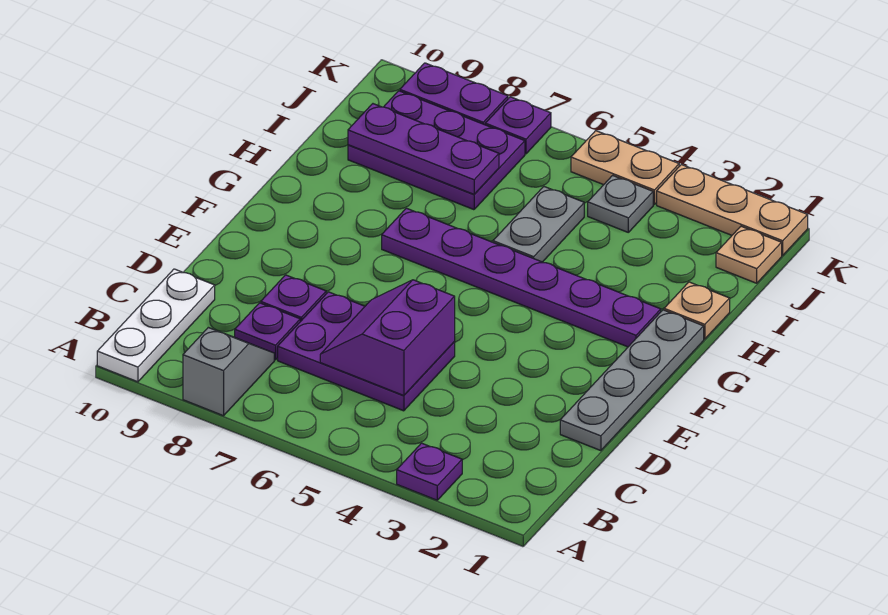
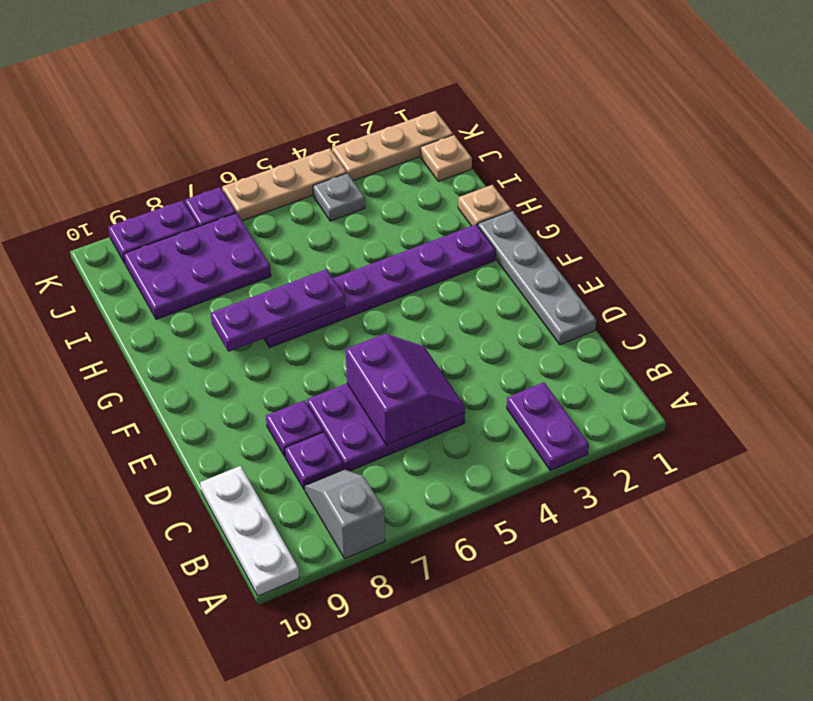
purple plate A3 level 1 -> purple plate A3:B3 level 1
purple slope C5:D6 level 2 top 5 -> purple slope C5:D6 level 2 top 6
grey plate H5:I5 level 1 -> none
purple plate I7:I9 level 2 -> purple plate G6:G8 level 2
tan plate K4:K5 level 1 -> tan plate K4:K6 level 1

